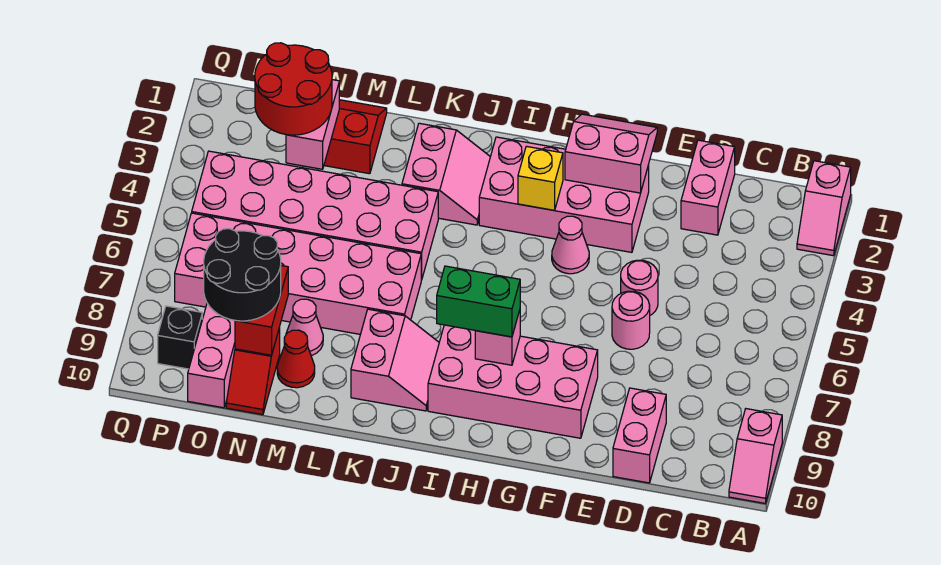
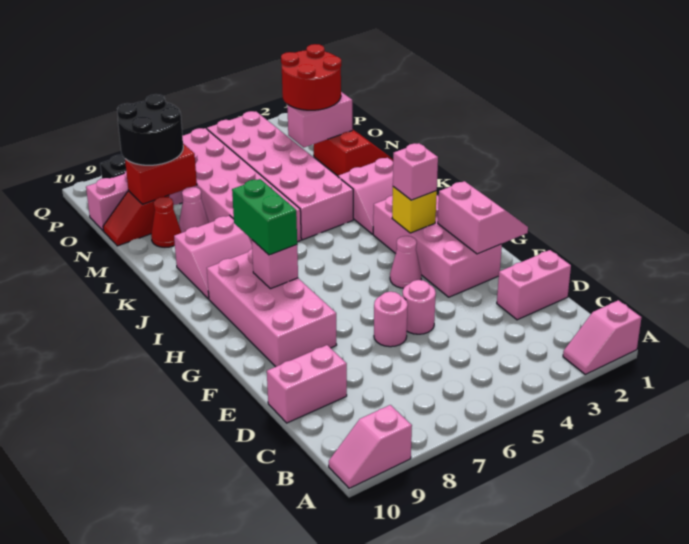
none -> pink brick H3 level 3

